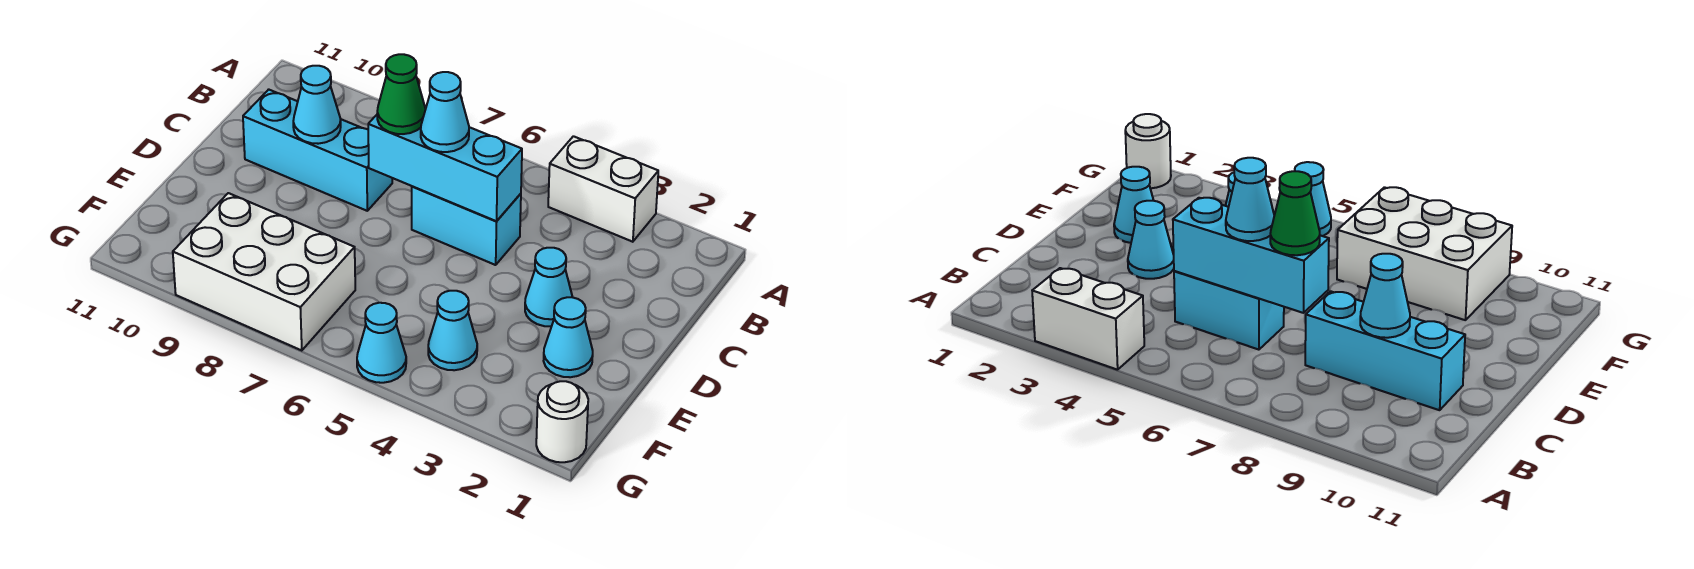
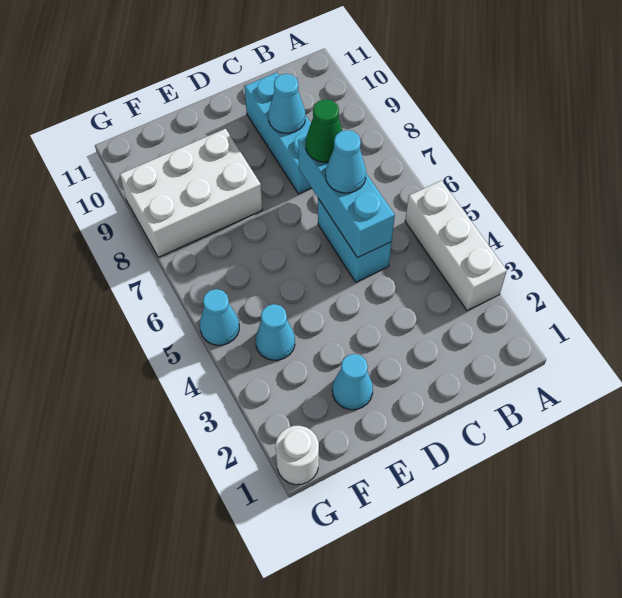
white brick A3:A4 level 1 -> white brick A3:A5 level 1
cyan cone D3 level 1 -> none
white brick F7:G9 level 1 -> white brick E8:G9 level 1

